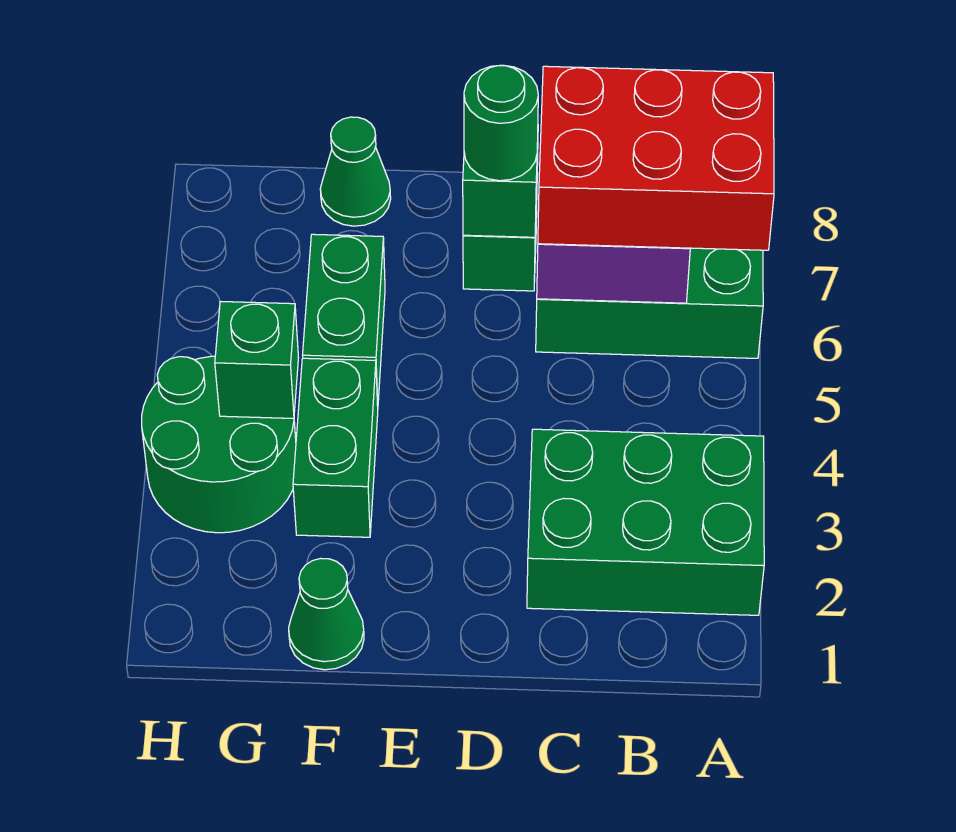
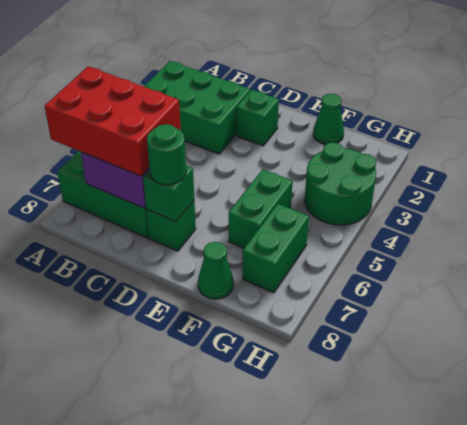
green brick F3:F4 level 1 -> green brick G6:G7 level 1
green brick G4 level 2 -> green brick D2 level 1

